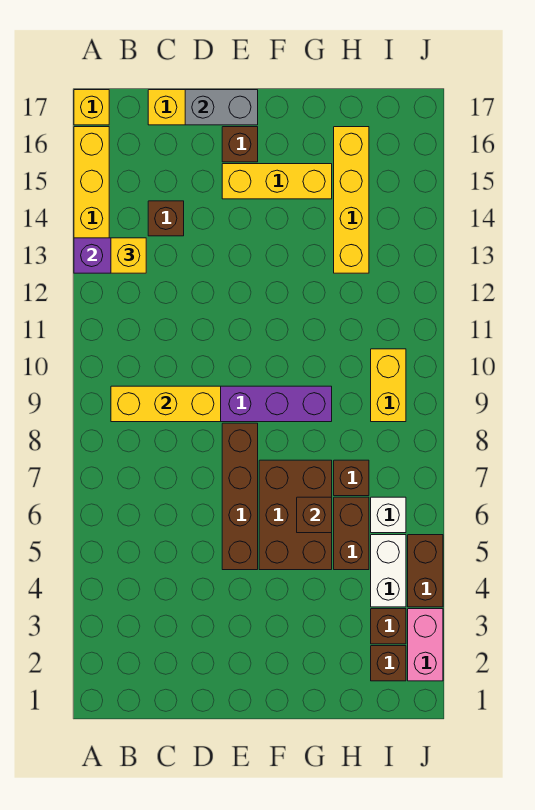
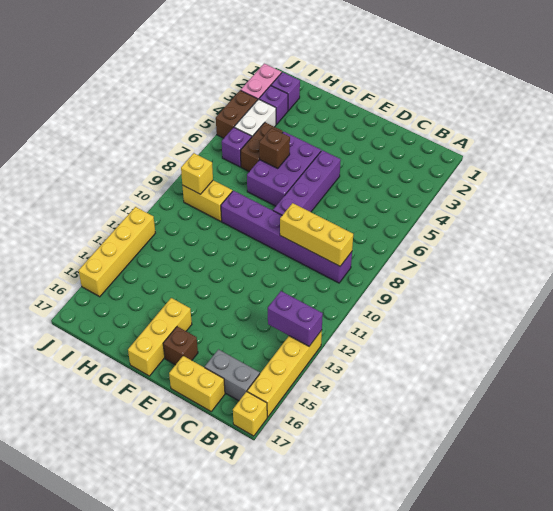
yellow brick B13 level 3 -> yellow brick I9 level 2
brown brick C14 level 1 -> none
grey brick D17:E17 level 2 -> grey brick B16:C16 level 1
brown brick E5:E8 level 1 -> purple brick E5:E8 level 1
yellow brick E15:G15 level 1 -> yellow brick F15:F17 level 1
brown brick F5:G7 level 1 -> purple brick F5:G7 level 1
brown brick H7 level 1 -> none
yellow brick H13:H16 level 1 -> yellow brick J12:J15 level 1
brown brick I2 level 1 -> purple brick I2 level 1
brown brick I3 level 1 -> purple brick I3 level 1
white brick I6 level 1 -> purple brick I6 level 1
yellow brick I9:I10 level 1 -> yellow brick H9:I9 level 1

